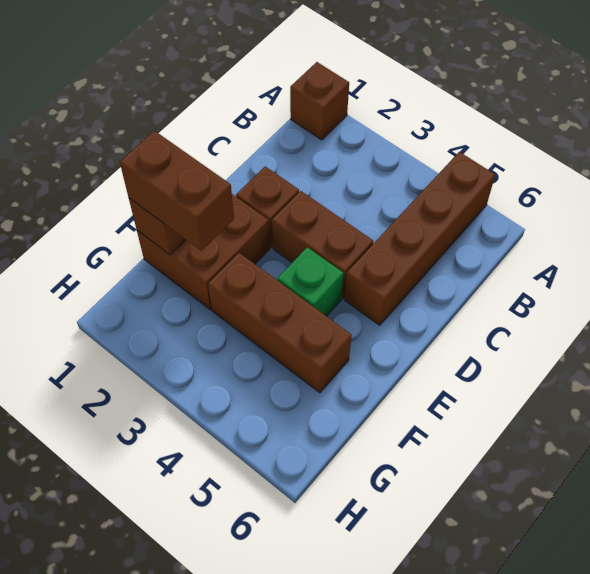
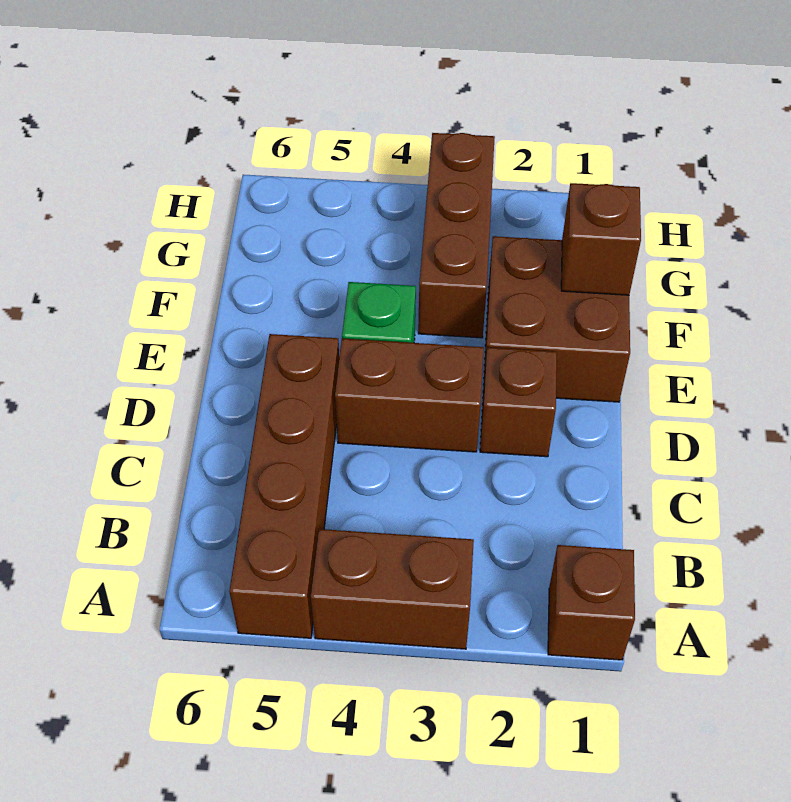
brown brick F1:F2 level 3 -> brown brick A3:A4 level 1
brown brick F3:F5 level 1 -> brown brick F3:H3 level 1

